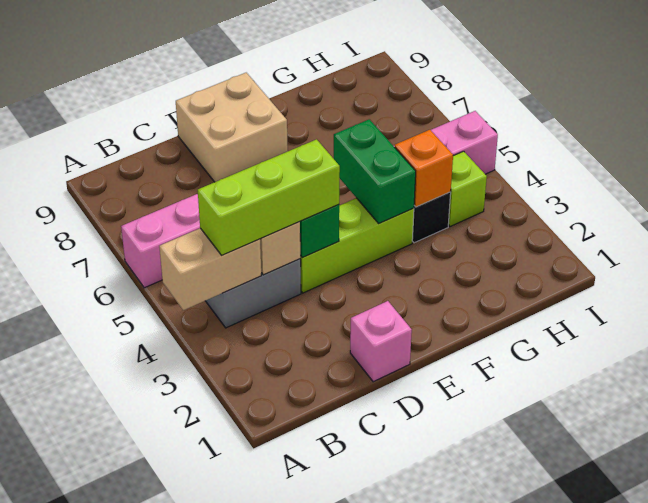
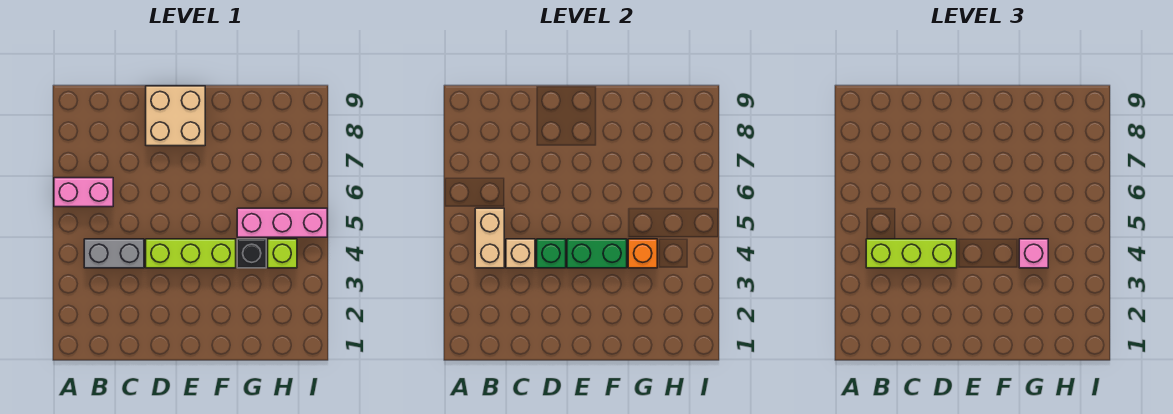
tan brick A4:B4 level 2 -> tan brick B4:B5 level 2
pink brick D1 level 1 -> pink brick G4 level 3
green brick F4:F5 level 2 -> green brick E4:F4 level 2

